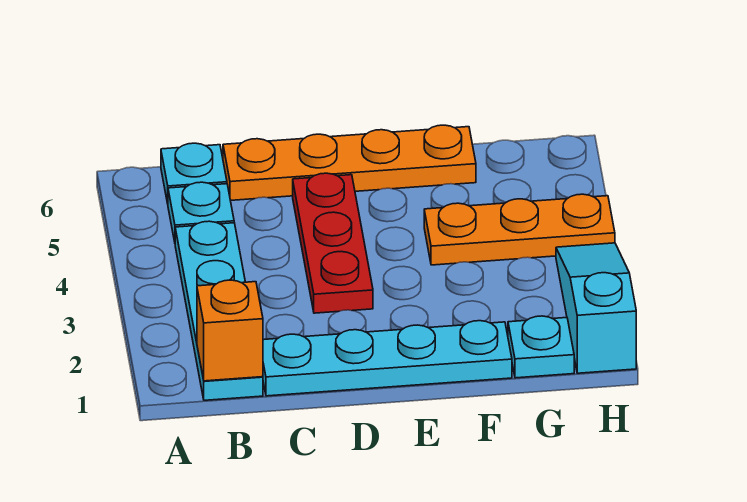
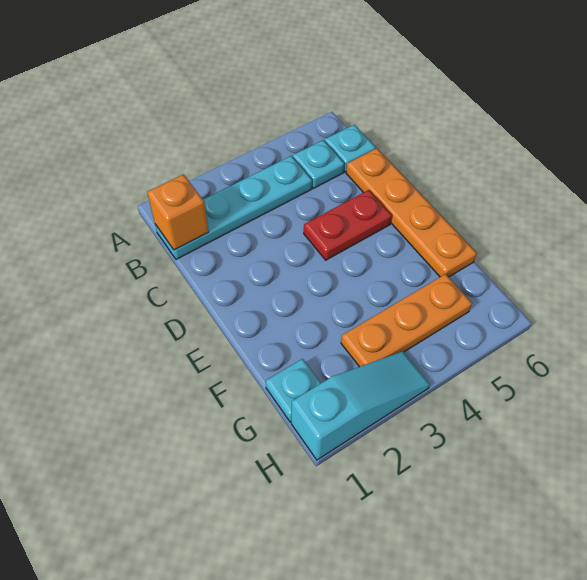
cyan plate C1:F1 level 1 -> none
red plate D3:D5 level 1 -> red plate D4:D5 level 1
orange plate F4:H4 level 1 -> orange plate G3:G5 level 1

